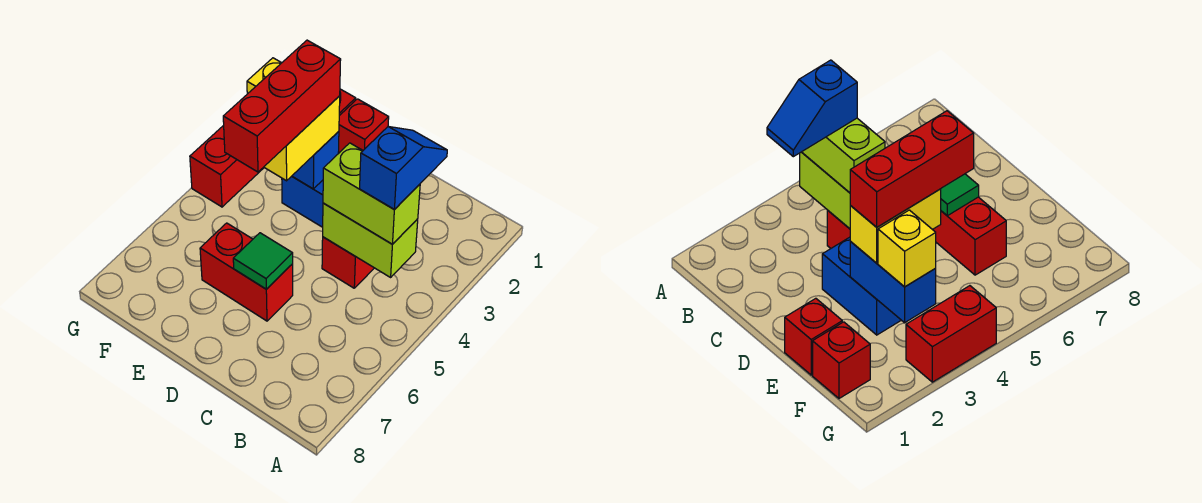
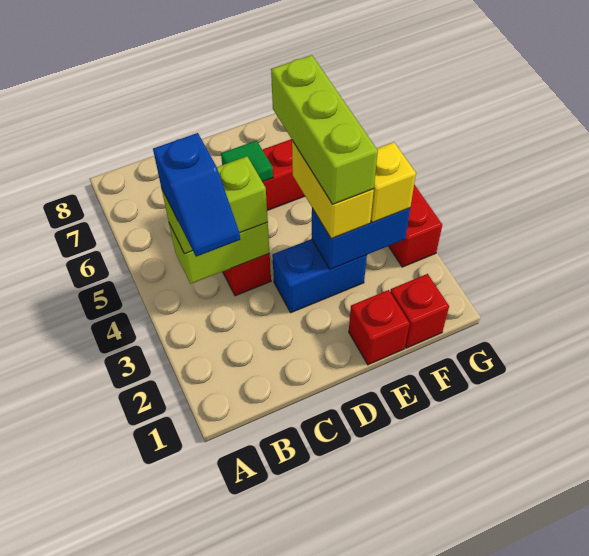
red brick E3:E5 level 4 -> lime brick E3:E5 level 4

